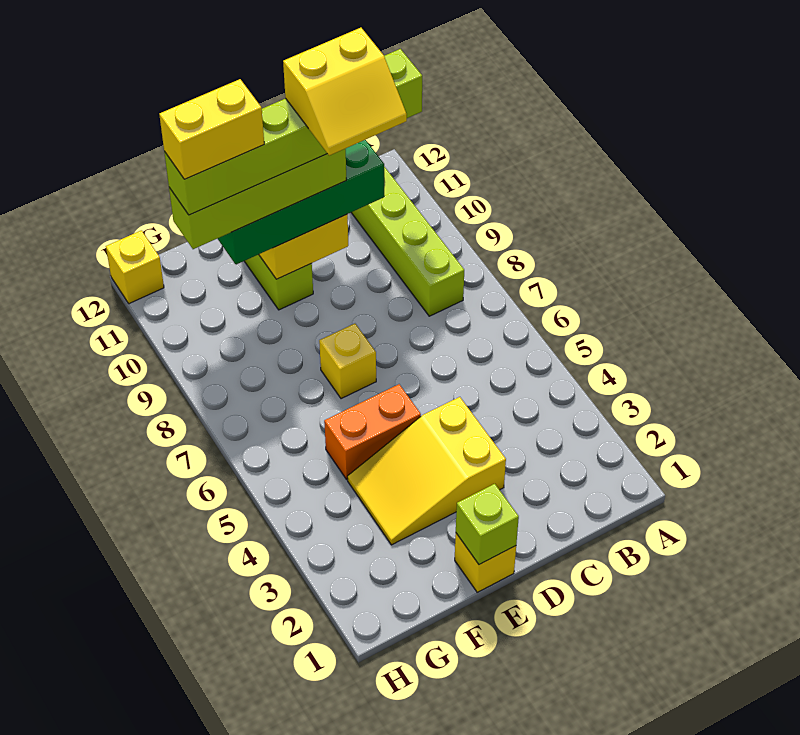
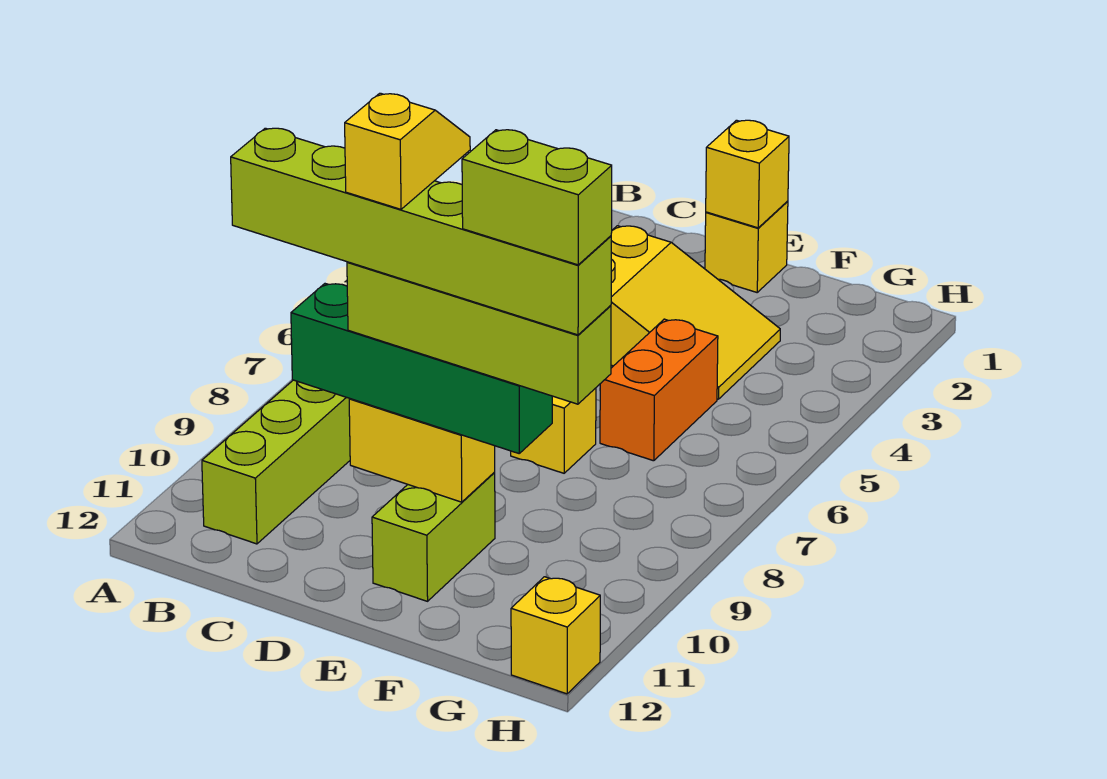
yellow slope C9:D10 level 6 top 10 -> yellow slope D9:D10 level 6 top 10
lime brick E1 level 2 -> yellow brick E1 level 2
orange brick E5:F5 level 1 -> orange brick F5:F6 level 1
yellow brick F10:G10 level 6 -> lime brick F10:G10 level 6

